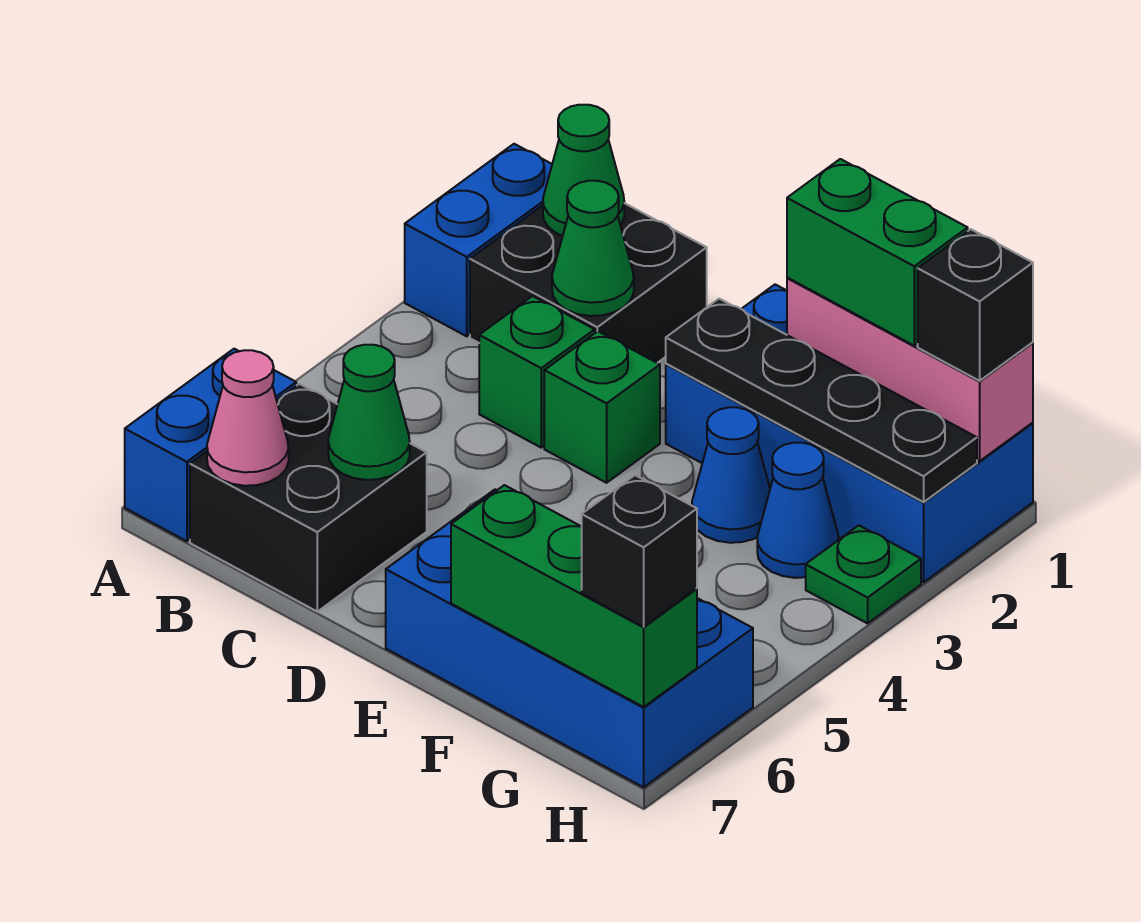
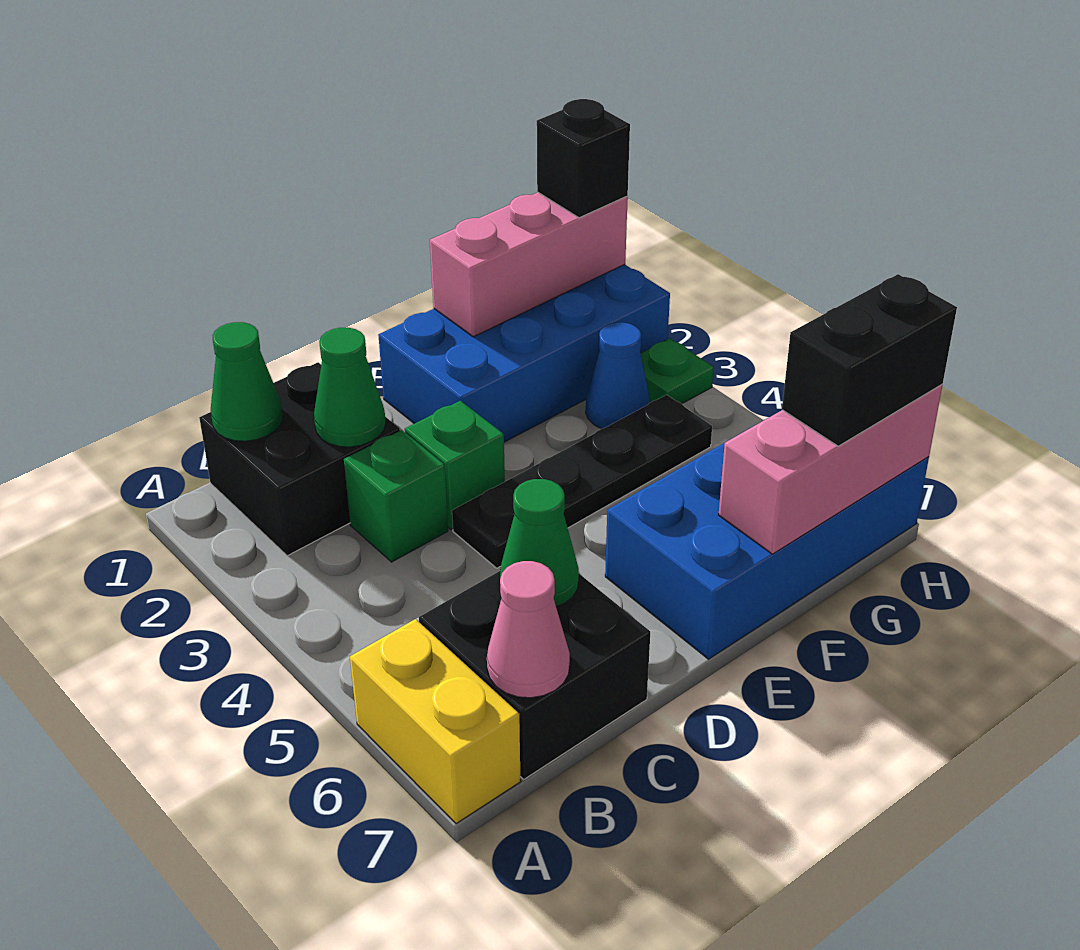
blue brick A1:A2 level 1 -> none
blue brick A6:A7 level 1 -> yellow brick A6:A7 level 1
black plate E2:H2 level 2 -> black plate D4:G4 level 1
green brick F1:G1 level 3 -> none
blue cone F3 level 1 -> none
green brick F7:H7 level 2 -> pink brick F7:H7 level 2
black brick H7 level 3 -> black brick G7:H7 level 3

